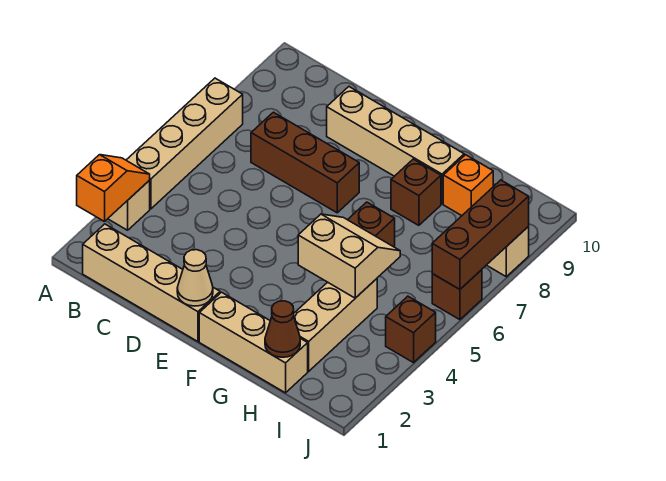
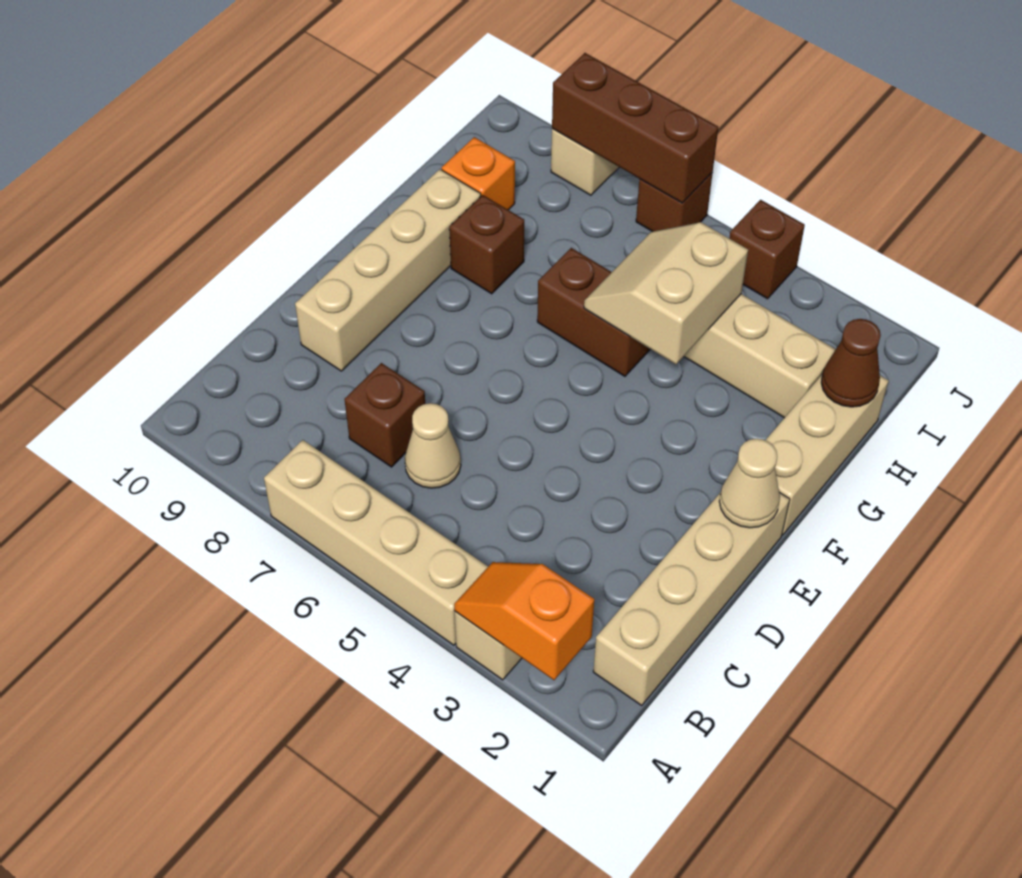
none -> tan cone C6 level 1
brown brick C7:E7 level 1 -> brown brick C7 level 1

